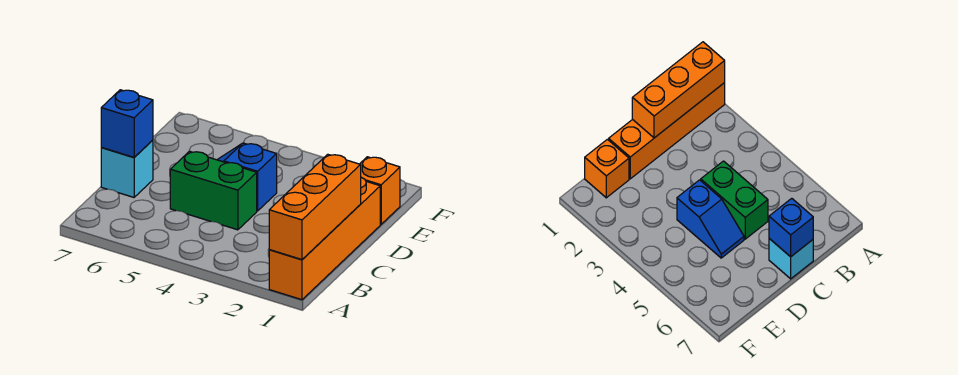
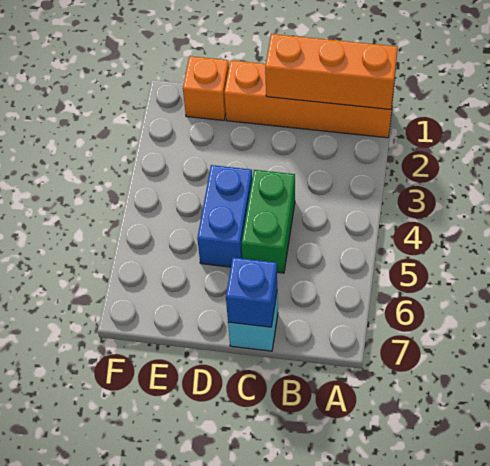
blue slope D4:D5 level 1 top 4 -> blue brick D4:D5 level 1

